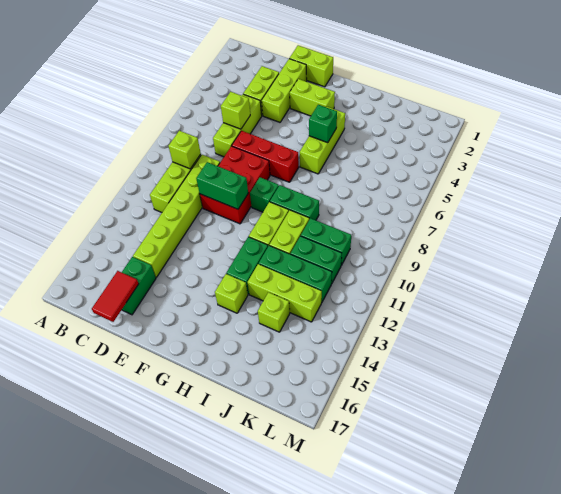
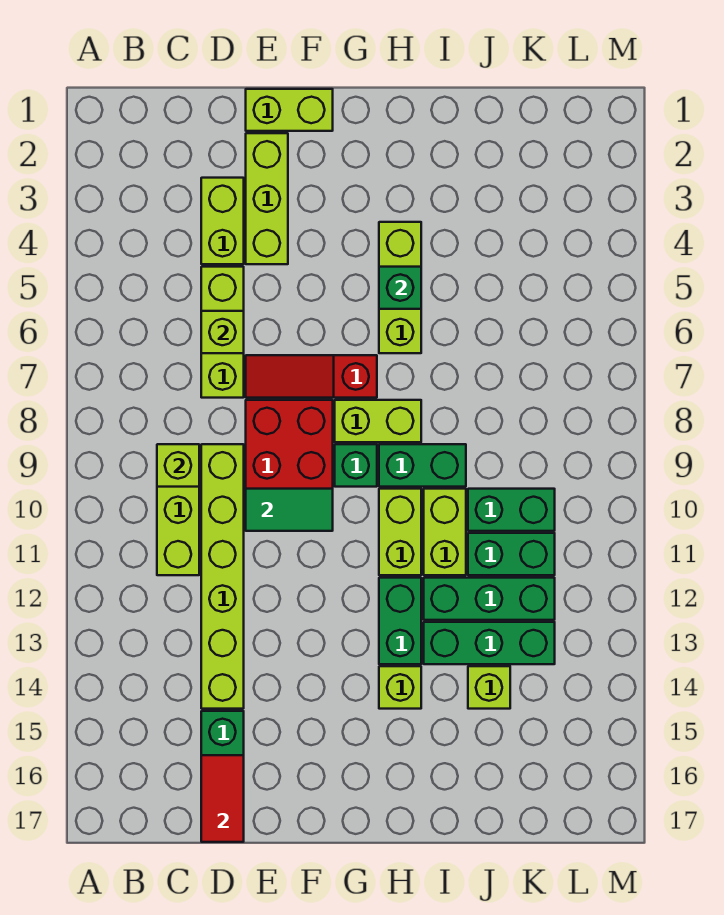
red brick E7:G7 level 1 -> red slope E7:G7 level 1 top G
green brick E10:F10 level 2 -> green tile E10:F10 level 2
lime brick F3:G3 level 1 -> lime brick G8:H8 level 1
lime brick I13:K13 level 1 -> green brick I13:K13 level 1

